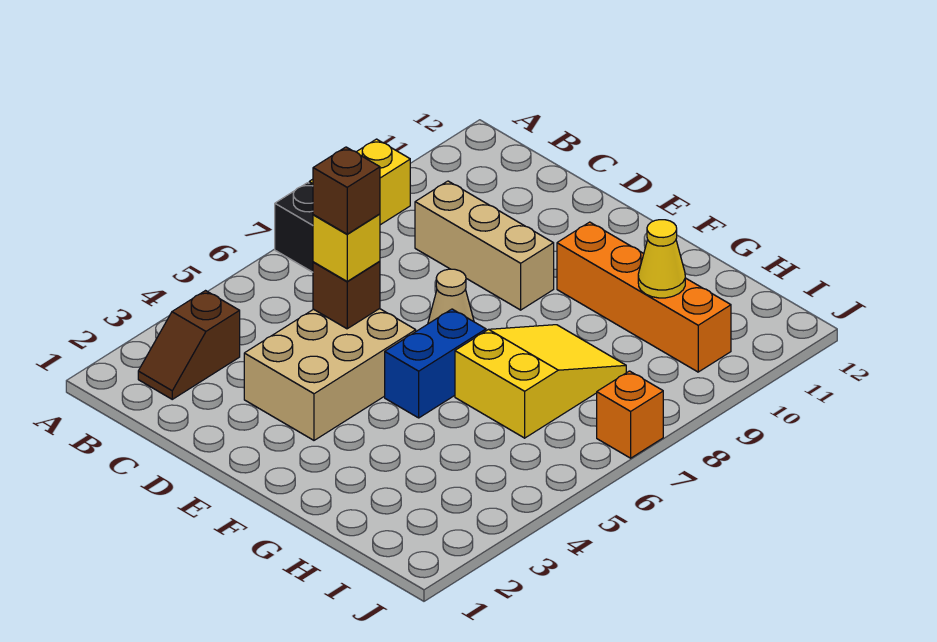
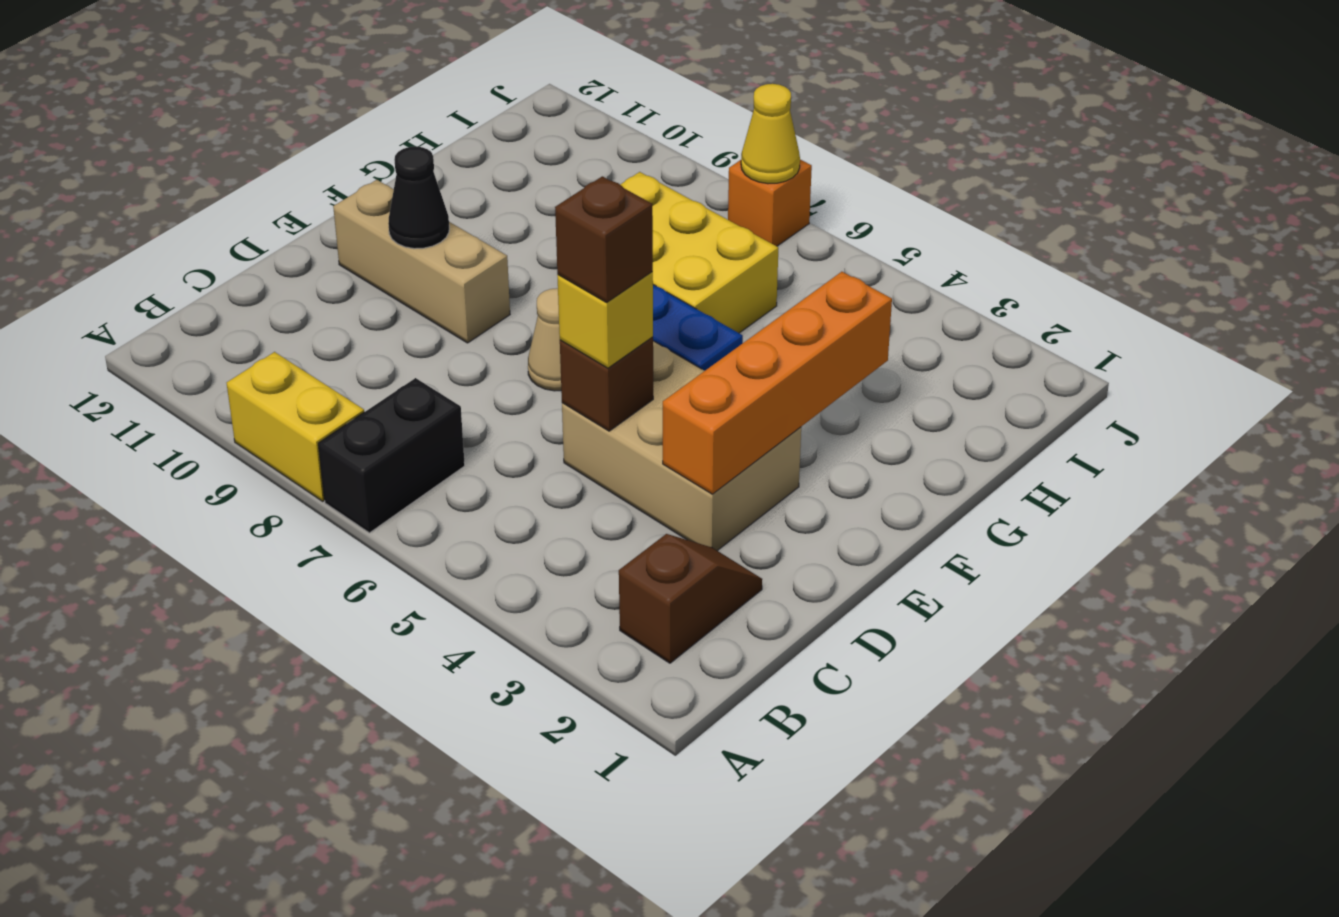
brown slope B2:B3 level 1 top 3 -> brown slope B2:C2 level 1 top B
tan brick C9:E9 level 1 -> tan brick E9:E11 level 1
none -> black cone E10 level 2
orange brick F10:I10 level 1 -> orange brick D3:G3 level 2
yellow slope G6:H8 level 1 top 6 -> yellow brick G6:H8 level 1
yellow cone H10 level 2 -> yellow cone J7 level 2

